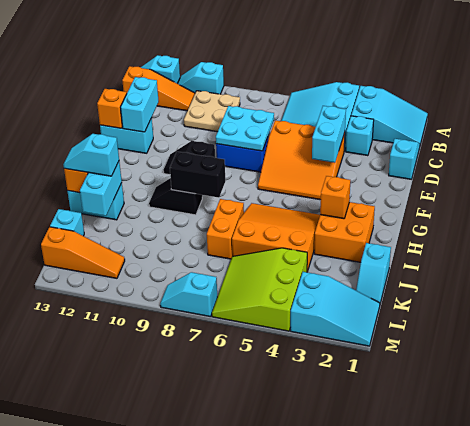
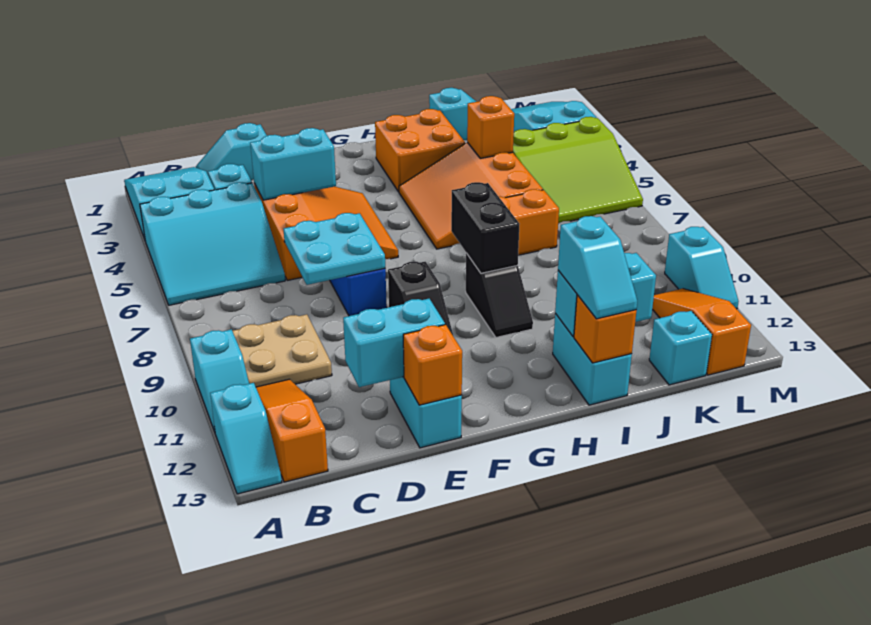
orange brick H3 level 2 -> orange brick J4 level 2
cyan slope M7:M8 level 1 top 7 -> cyan slope M10:M11 level 1 top 10

